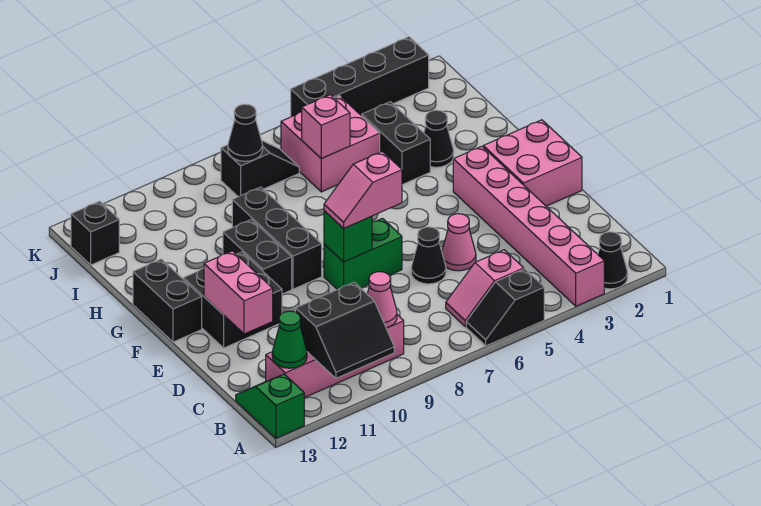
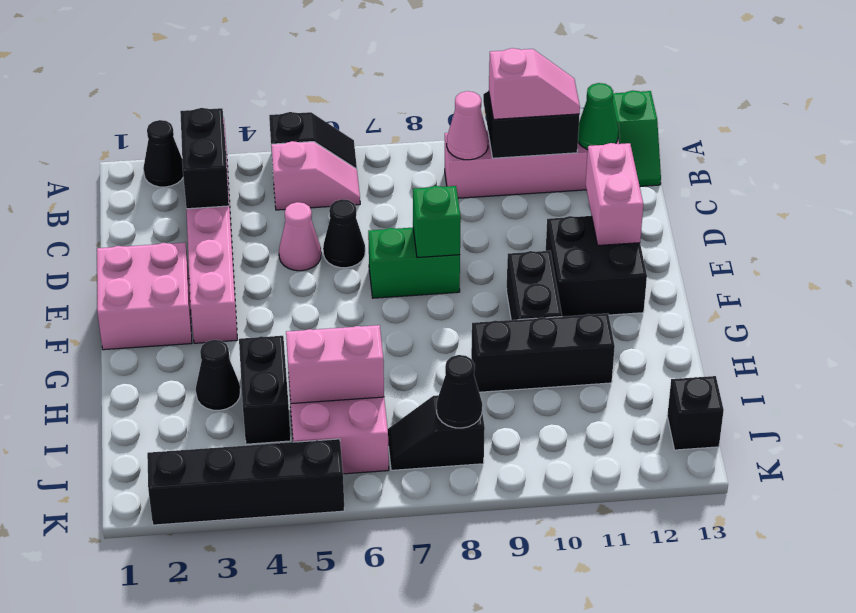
pink slope E7:E8 level 3 top 7 -> pink slope B10:B11 level 3 top 10
black brick F9:H9 level 1 -> black brick H9:H11 level 1
black brick F13:G13 level 1 -> black brick B3:C3 level 2
pink brick I6 level 2 -> pink brick I5:I6 level 2

